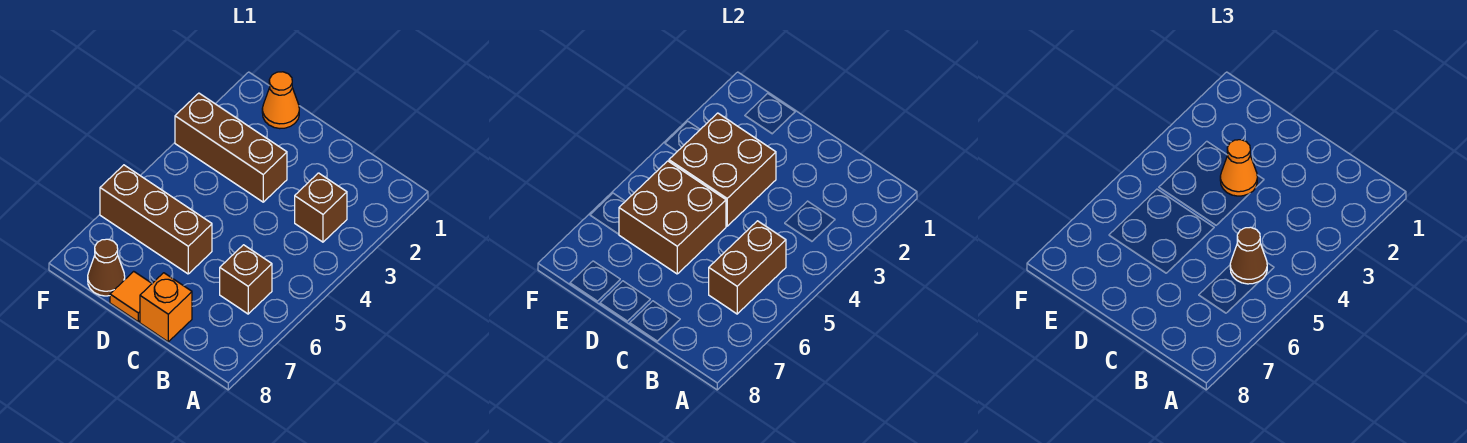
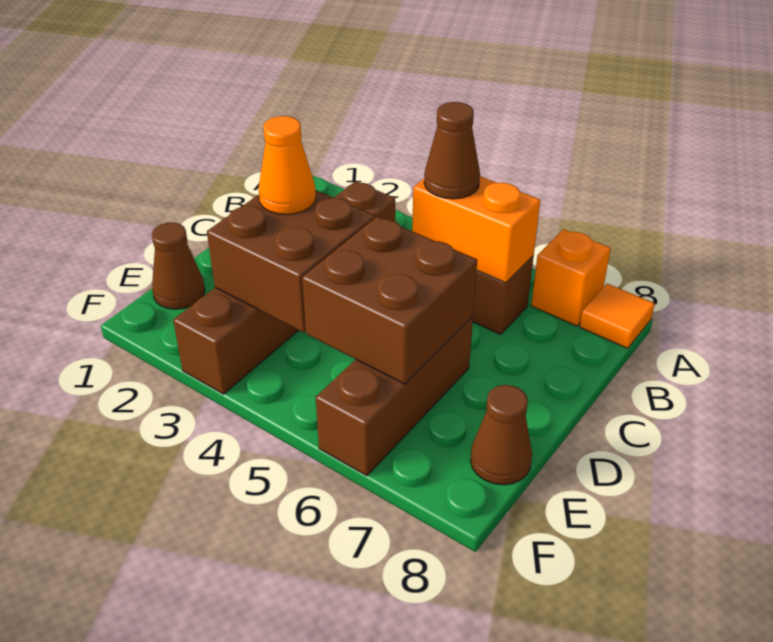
brown brick B5:B6 level 2 -> orange brick B5:B6 level 2
orange brick C8 level 1 -> orange brick A7 level 1
orange tile D8 level 1 -> orange tile A8 level 1
orange cone E1 level 1 -> brown cone E1 level 1

